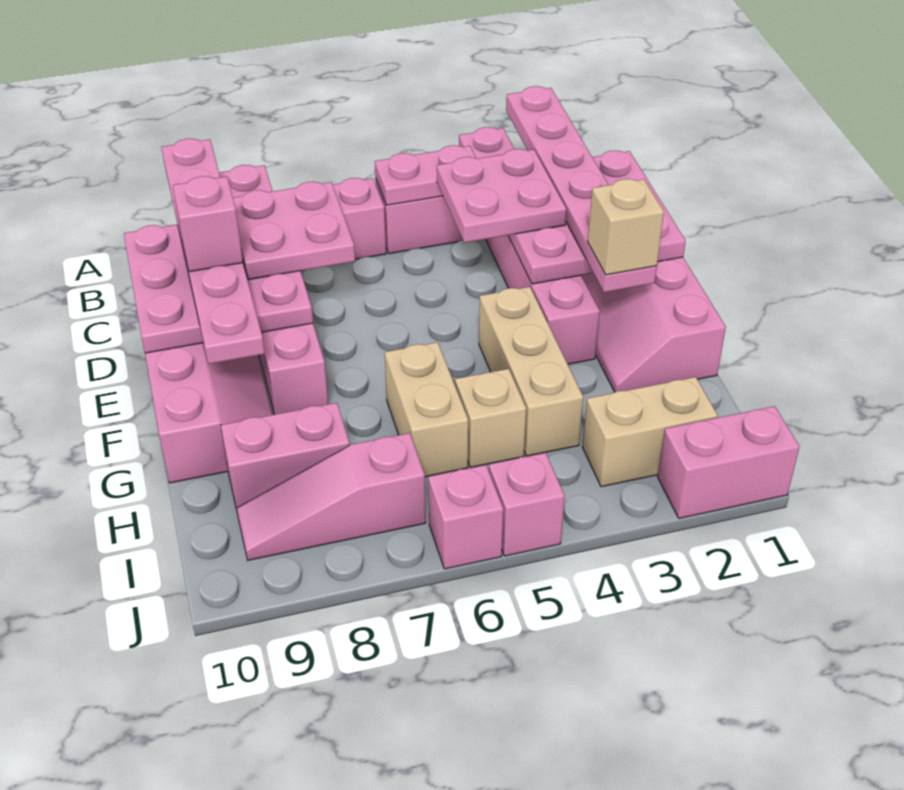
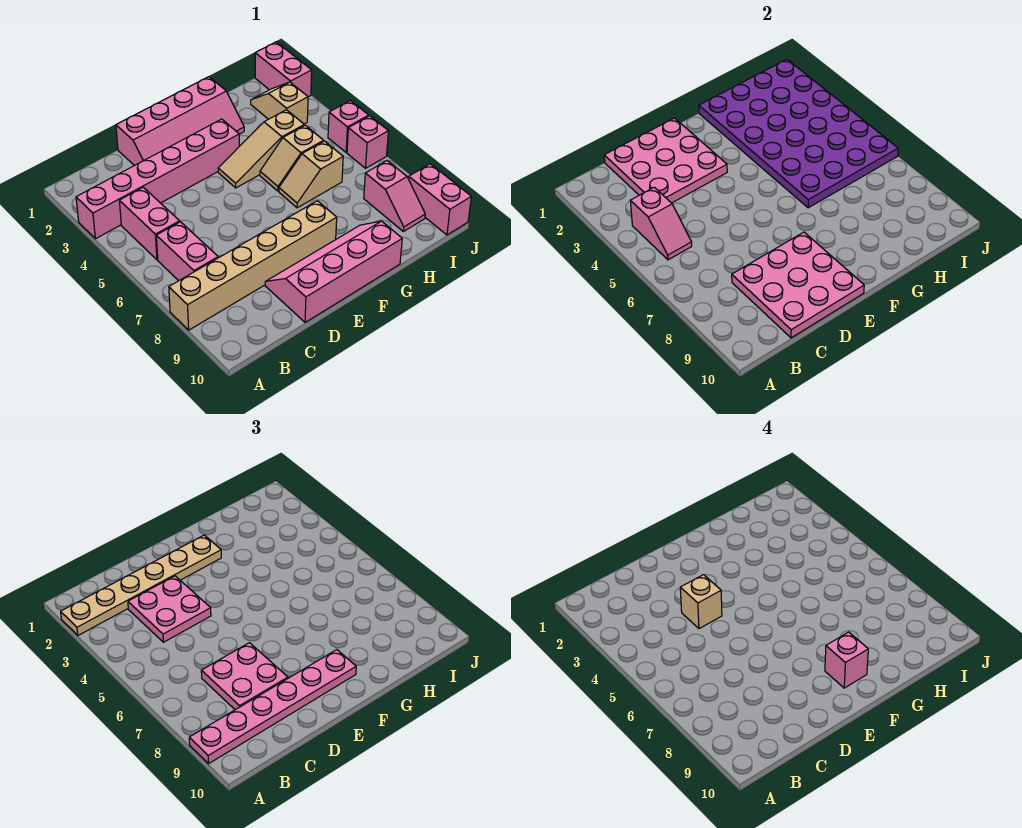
pink plate A2:F2 level 3 -> tan plate A2:F2 level 3
pink brick A8:F8 level 1 -> tan brick A8:F8 level 1
pink plate B4:B5 level 2 -> pink slope B4:B5 level 2 top 4
pink brick D9 level 4 -> pink brick F9 level 4
tan brick F2 level 4 -> tan brick D4 level 4
tan brick F4:H4 level 1 -> tan slope F4:H4 level 1 top H
none -> purple plate G1:J6 level 2
tan brick G6:H6 level 1 -> tan slope G6:H6 level 1 top H
pink brick H8:H9 level 1 -> pink brick J9:J10 level 1
tan brick I2:I3 level 1 -> tan slope I2:I3 level 1 top 3
pink slope I7:I9 level 1 top 7 -> pink slope I8:I9 level 1 top 8

